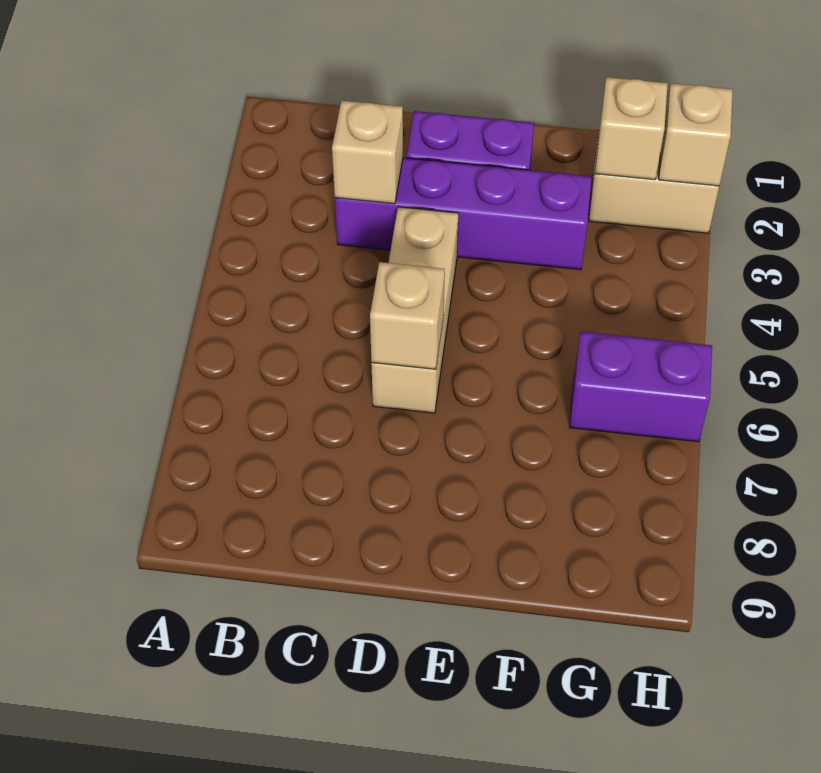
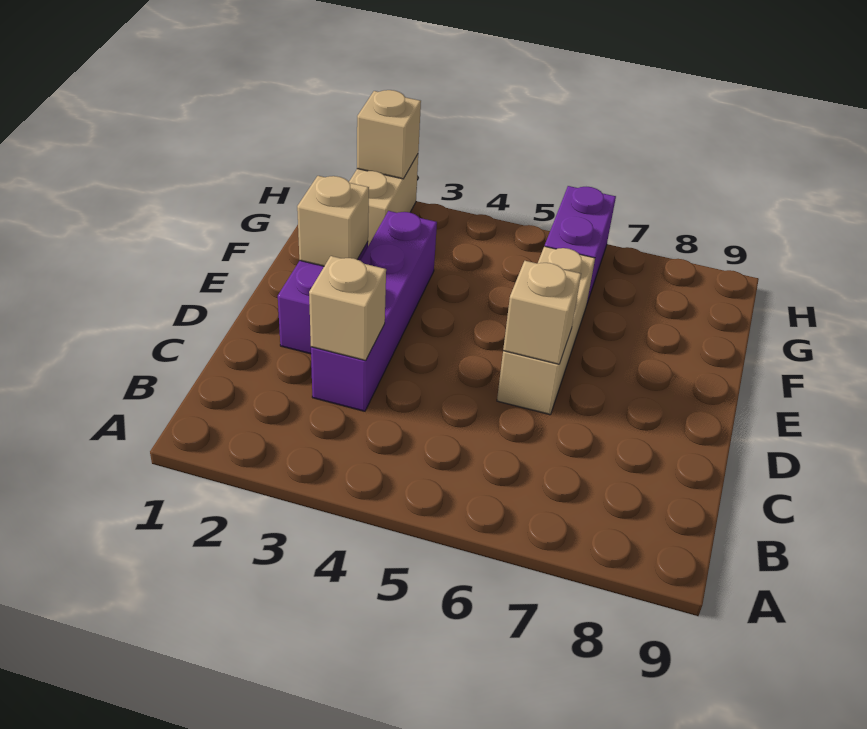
tan brick D4:D6 level 1 -> tan brick D6:F6 level 1
tan brick G2 level 2 -> tan brick E2 level 2

